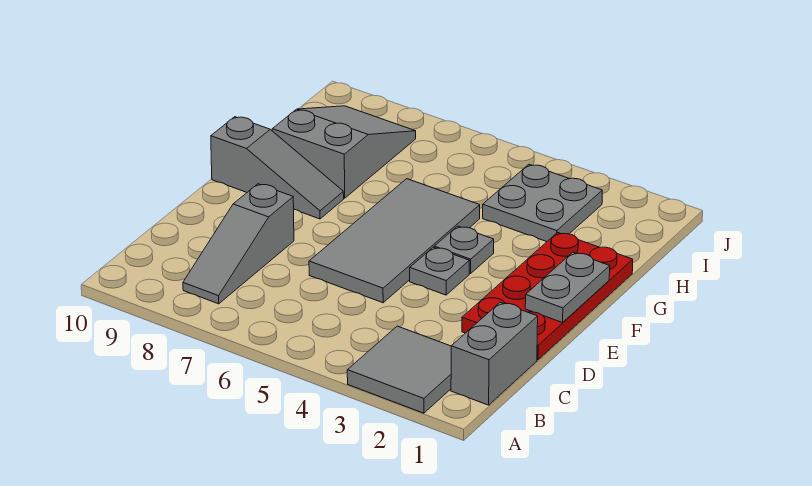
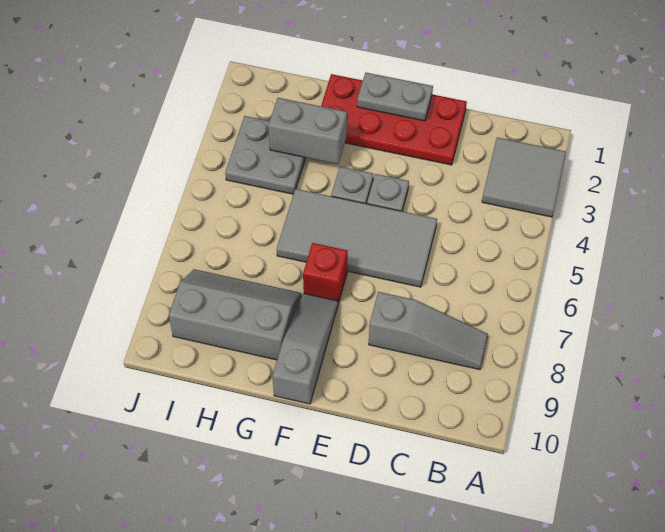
grey brick B1:C1 level 1 -> grey brick G3:H3 level 2
none -> red brick F7 level 1
grey slope G8:I9 level 1 top G -> grey slope G8:I9 level 1 top 9

